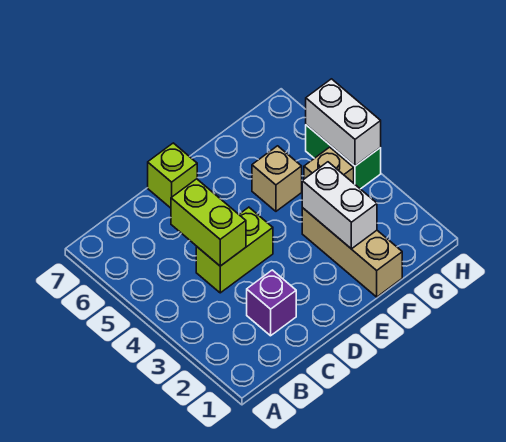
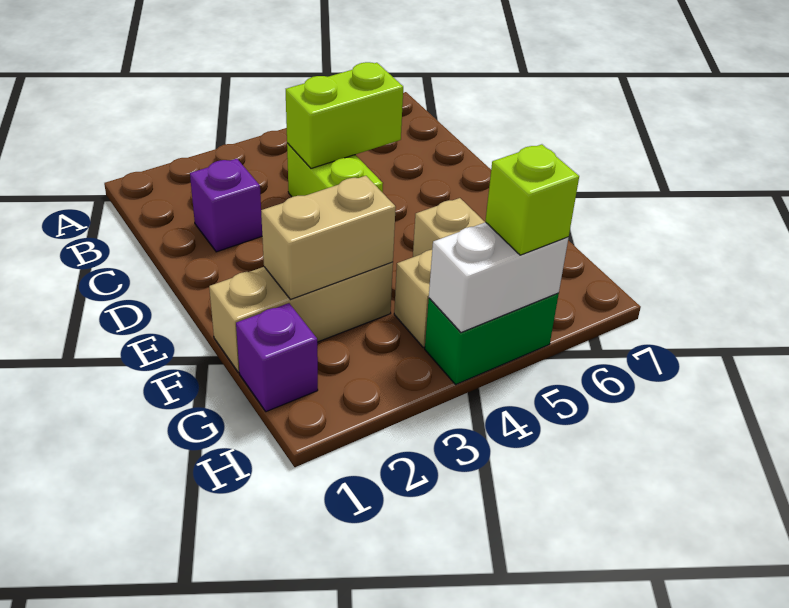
lime brick D7 level 1 -> lime brick H5 level 3
white brick F2:F3 level 2 -> tan brick F2:F3 level 2
none -> purple brick G1 level 1

